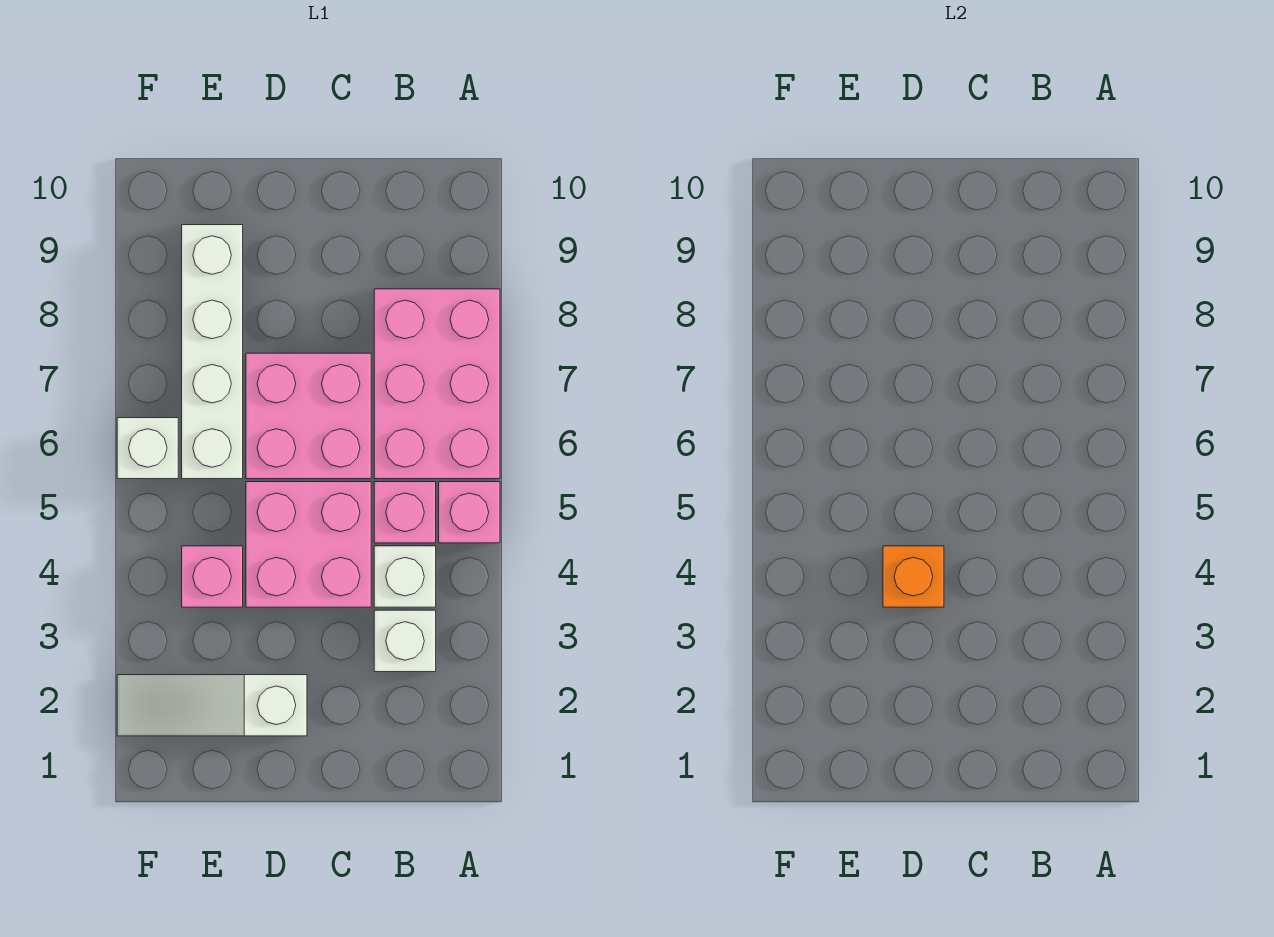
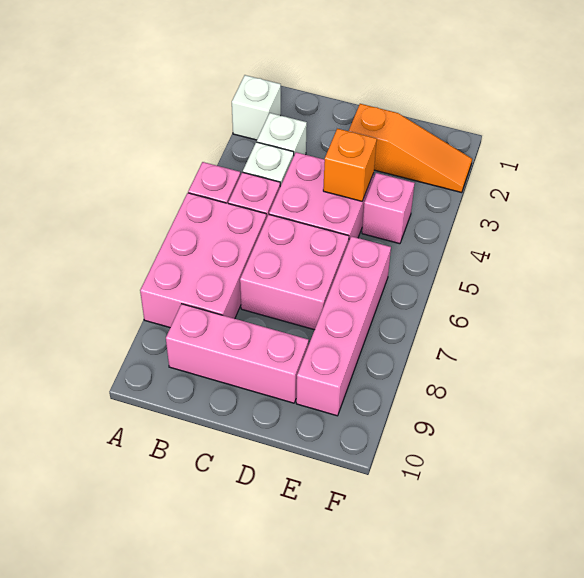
none -> pink brick B9:D9 level 1
white slope D2:F2 level 1 top D -> orange slope D2:F2 level 1 top D
white brick E6:E9 level 1 -> pink brick E6:E9 level 1
white brick F6 level 1 -> white brick A2 level 1

